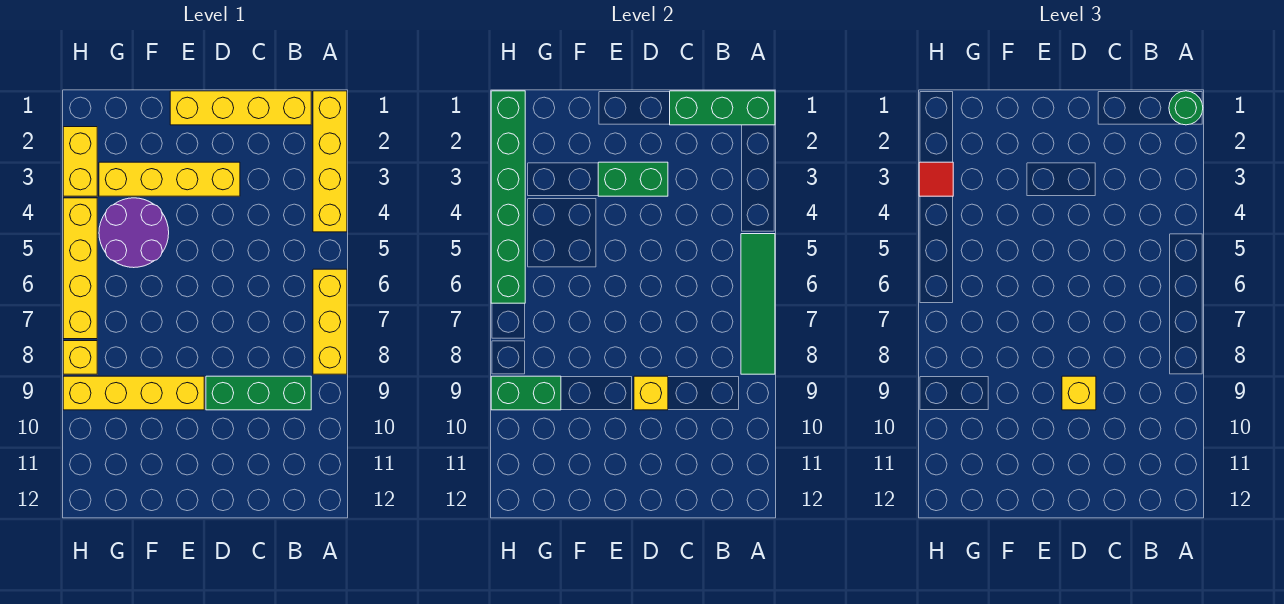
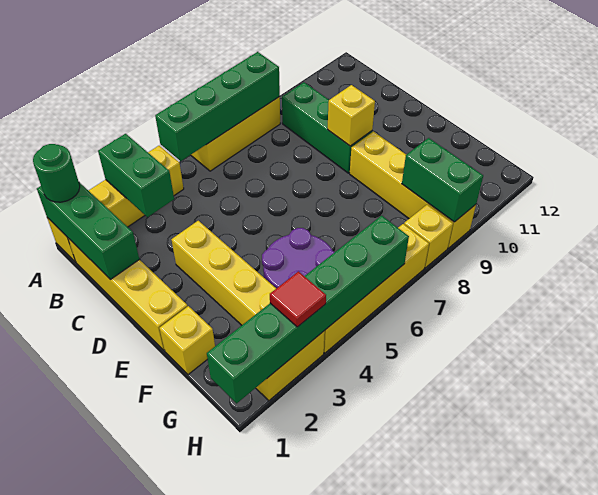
green tile A5:A8 level 2 -> green brick A5:A8 level 2
green brick D3:E3 level 2 -> green brick A3:B3 level 2
yellow brick D9 level 3 -> yellow brick F1 level 1

